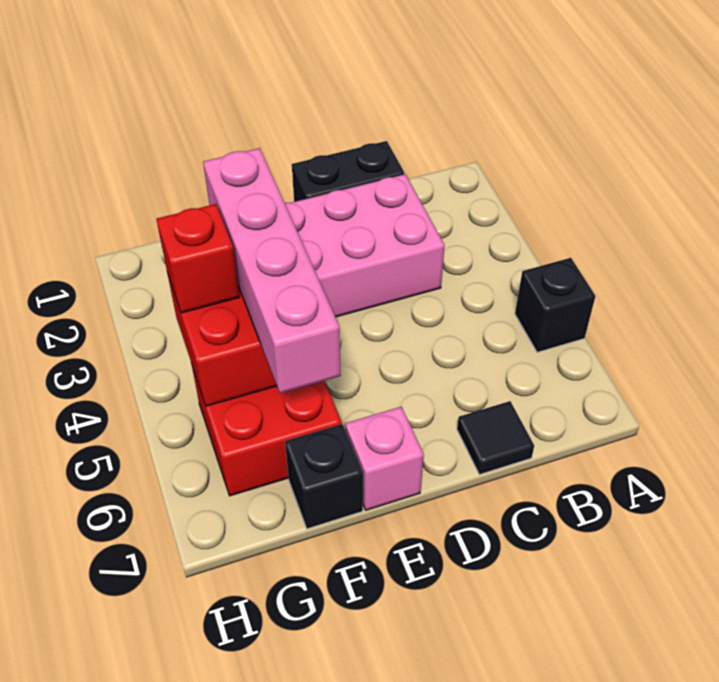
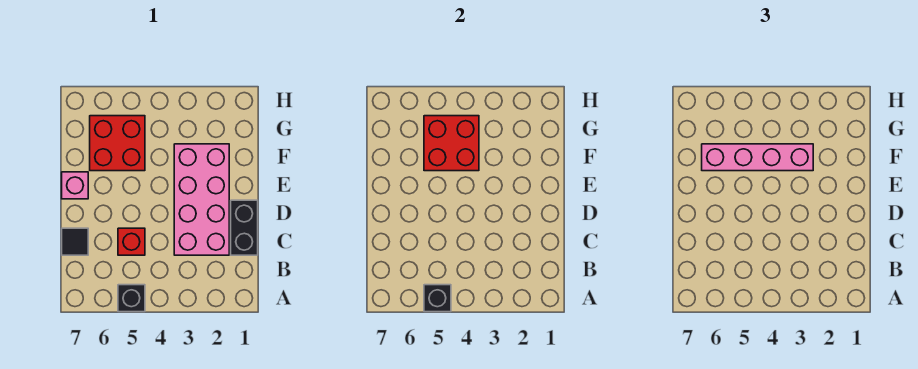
black brick F7 level 1 -> black brick A5 level 2
red brick G4 level 3 -> red brick C5 level 1

